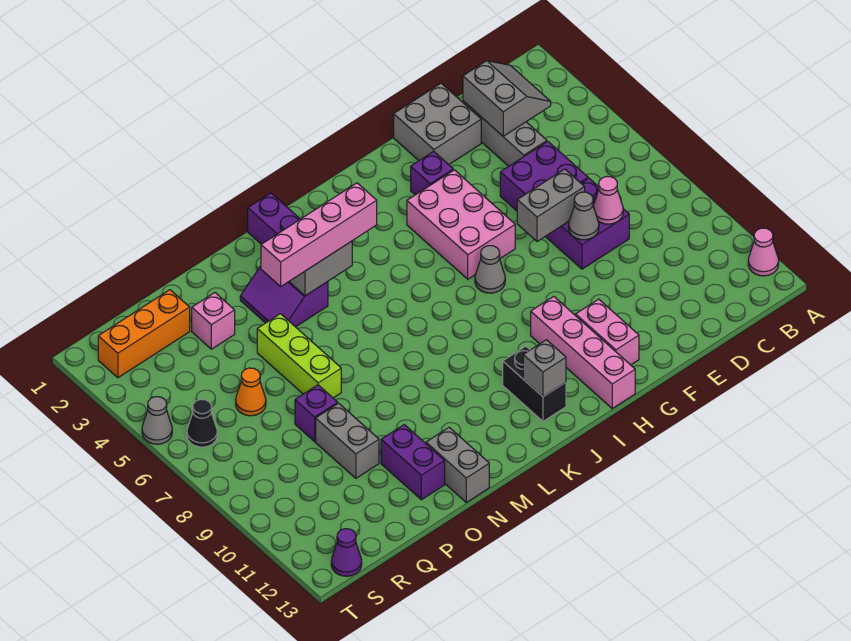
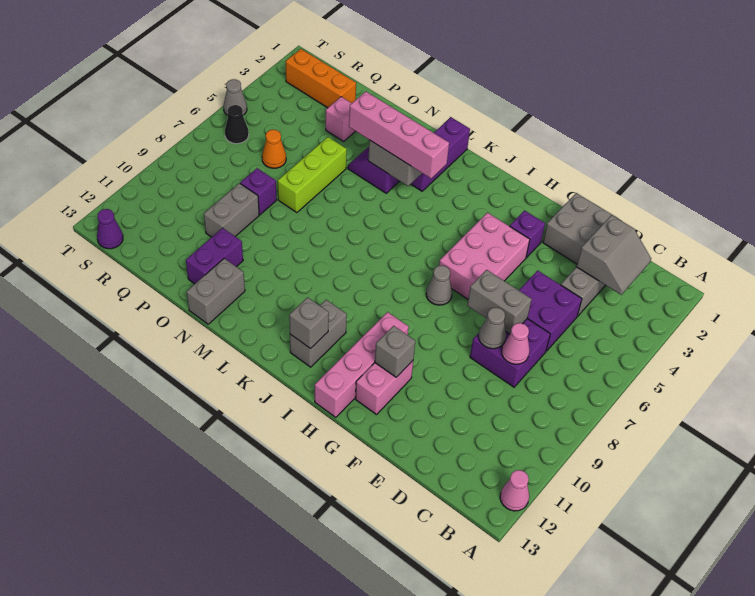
none -> grey brick G11 level 2
black brick J11:J12 level 1 -> grey brick J11:J12 level 1

